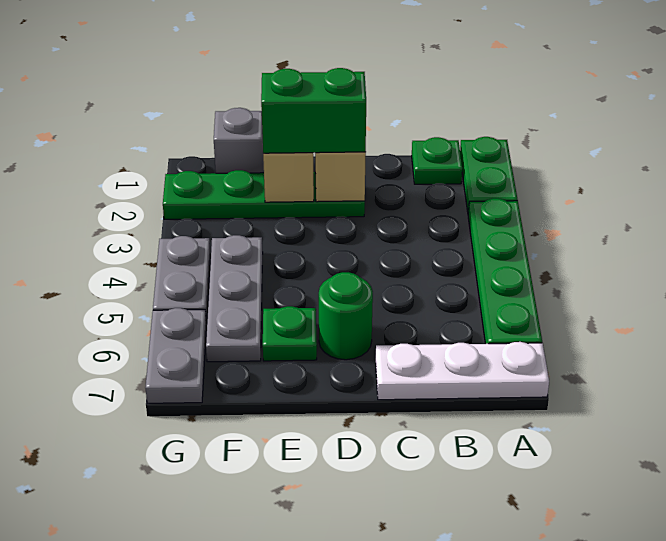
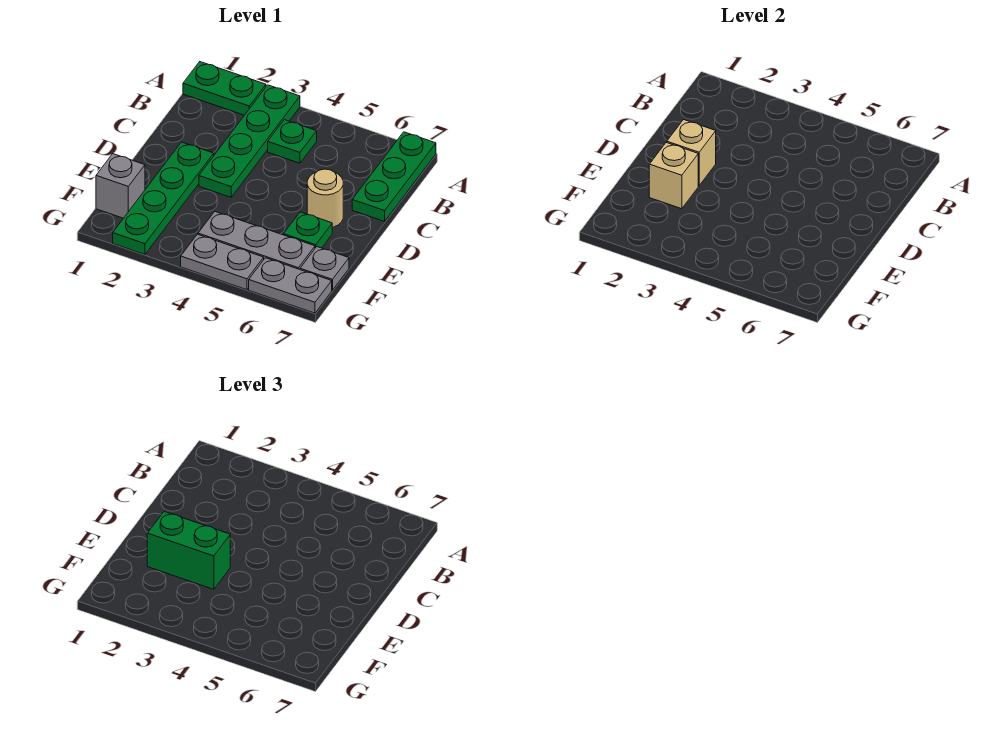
green plate A3:A6 level 1 -> green plate A3:D3 level 1
white plate A7:C7 level 1 -> green plate A7:C7 level 1
green plate B1 level 1 -> green plate B4 level 1
green brick D2:E2 level 3 -> green brick E2:E3 level 3
green round brick D6 level 1 -> tan round brick D6 level 1
none -> grey plate F7 level 1

